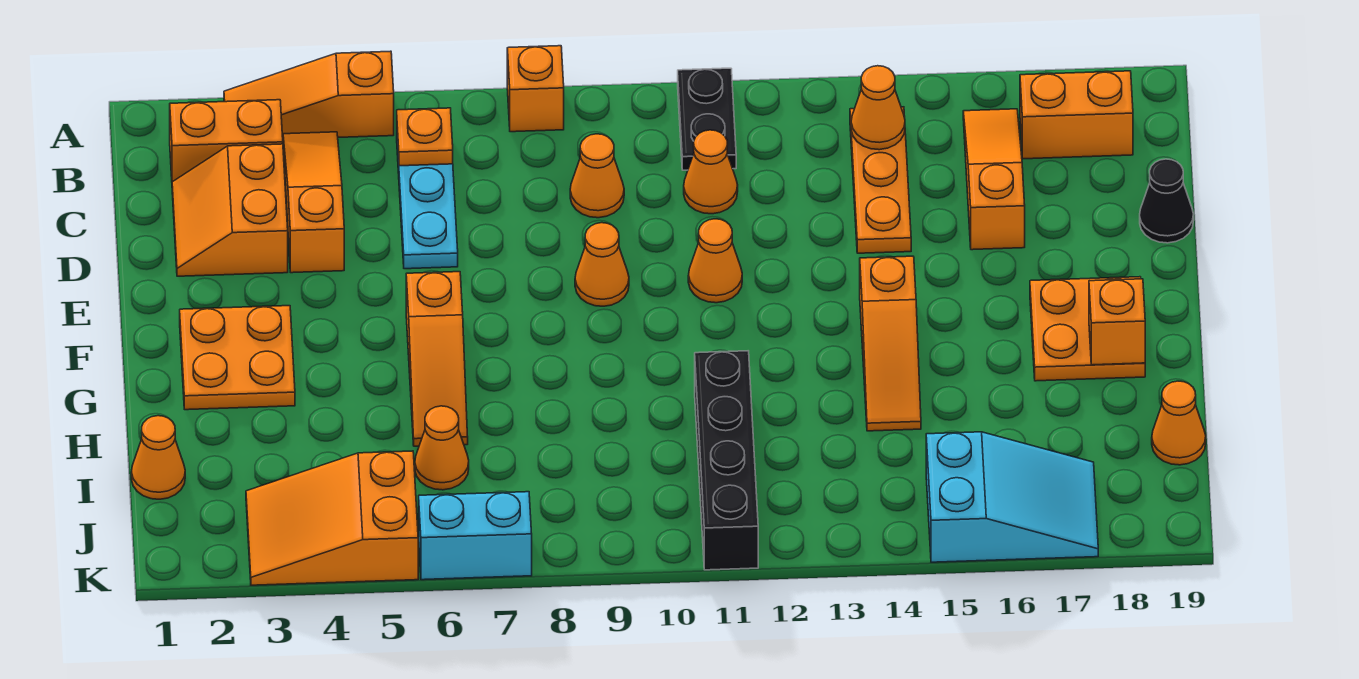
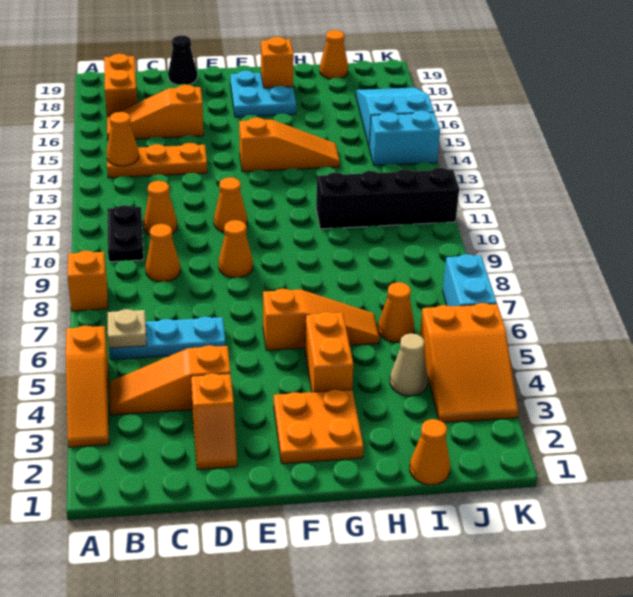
black plate A11:B11 level 1 -> black plate B10:B11 level 1
orange brick B2:B3 level 1 -> orange brick G4:G5 level 1
orange plate B6 level 2 -> tan plate B6 level 2
orange slope C2:D3 level 1 top 3 -> orange slope D2:D3 level 1 top 3
orange plate F17:G18 level 1 -> cyan plate F17:G18 level 1
none -> tan cone I4 level 1
none -> cyan brick J14:K14 level 1

